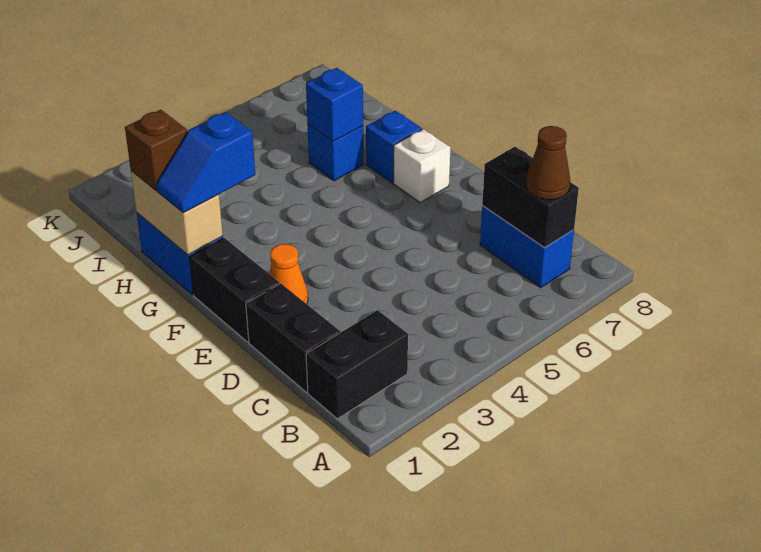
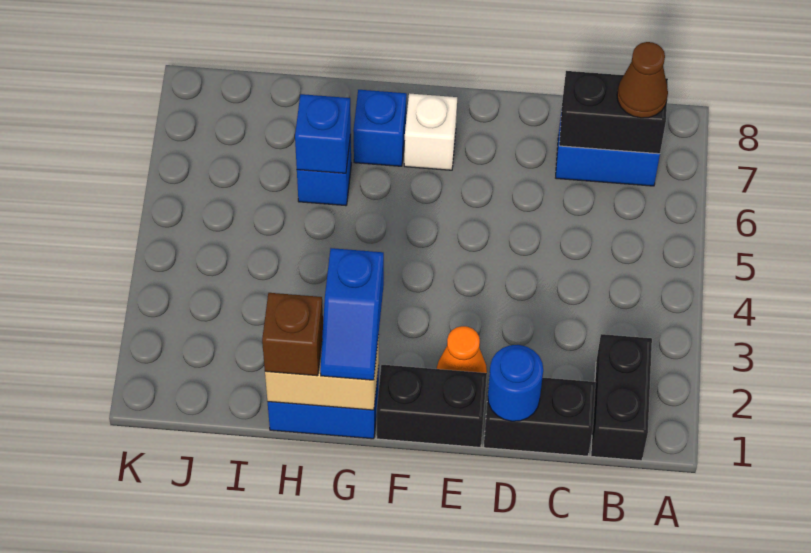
none -> blue round brick D1 level 2

